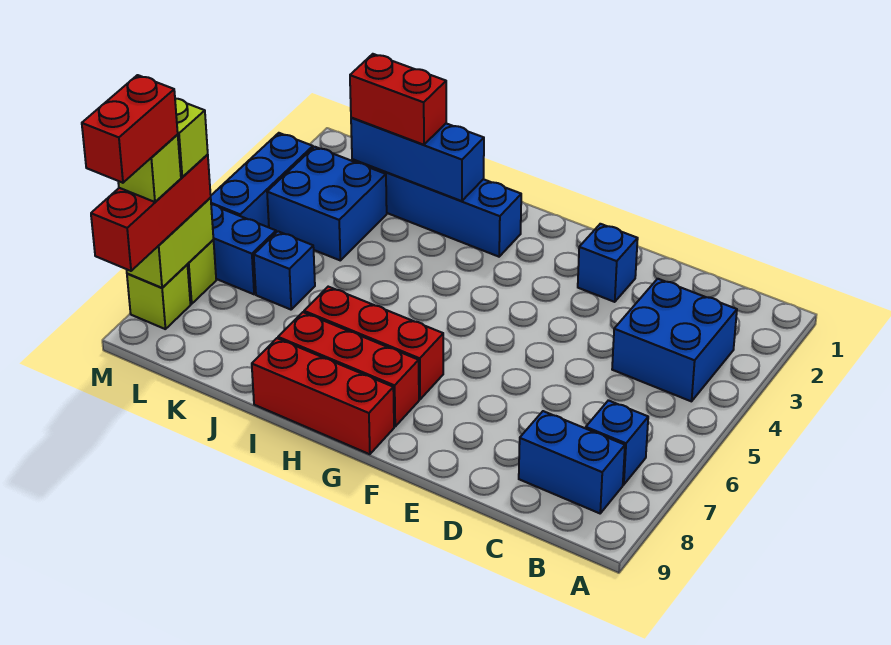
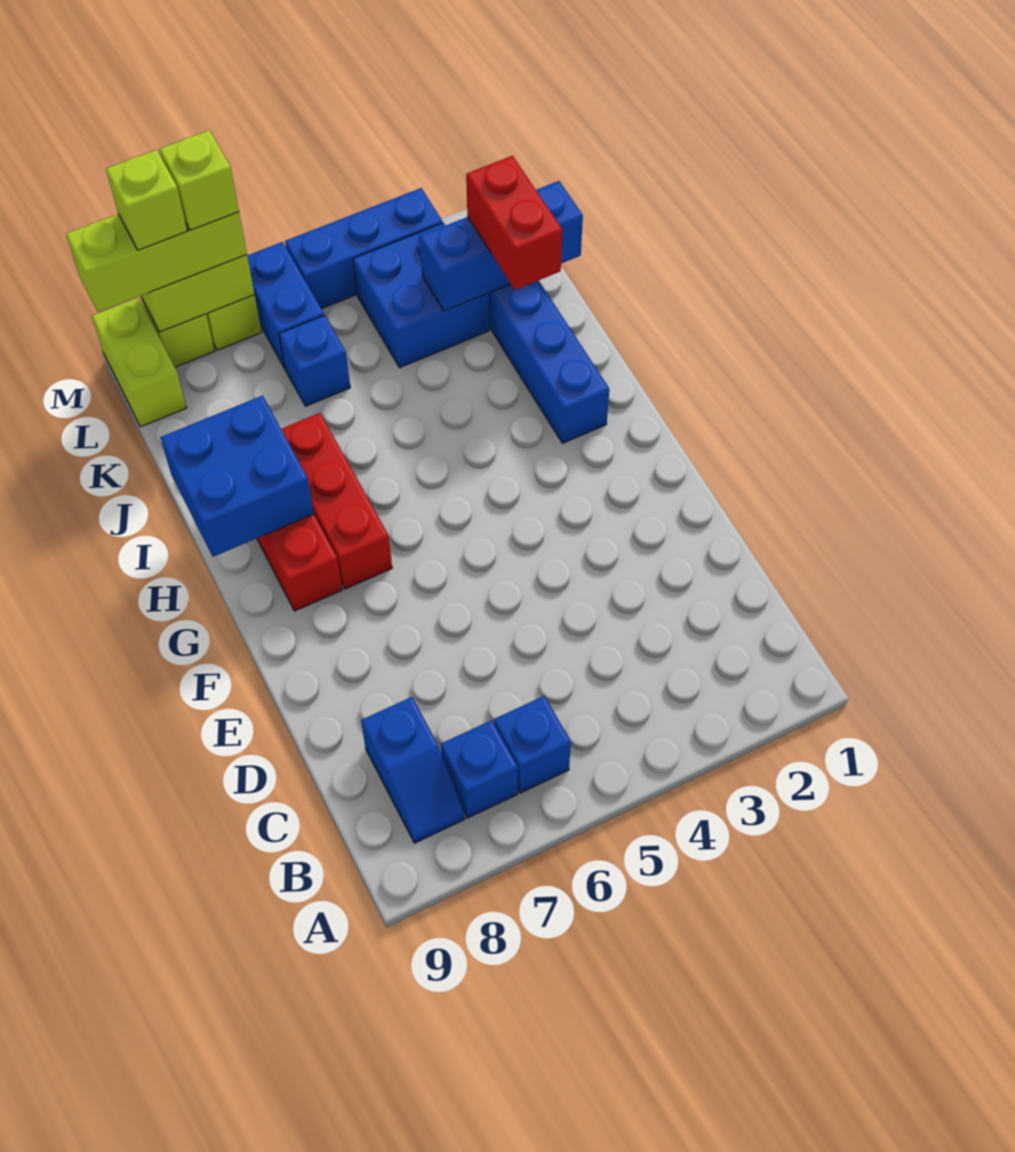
blue brick B3:C4 level 1 -> blue brick H8:I9 level 2
blue brick B8:C8 level 1 -> blue slope B8:C8 level 1 top C
blue brick E2 level 1 -> blue brick B6 level 1
red brick G9:I9 level 1 -> none
blue brick I2:K2 level 2 -> blue brick K1:K3 level 2
none -> lime brick L9:M9 level 1
red brick M7:M9 level 3 -> lime brick M7:M9 level 3
red brick M8:M9 level 5 -> none

